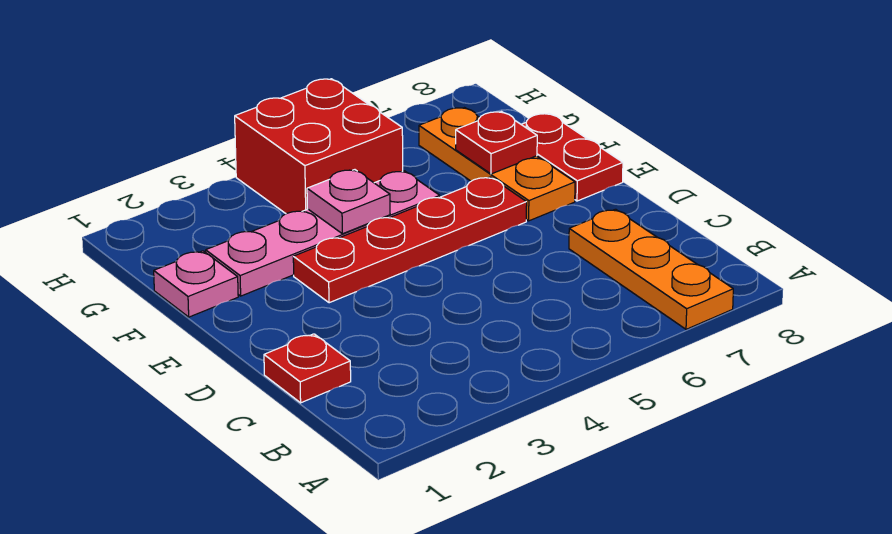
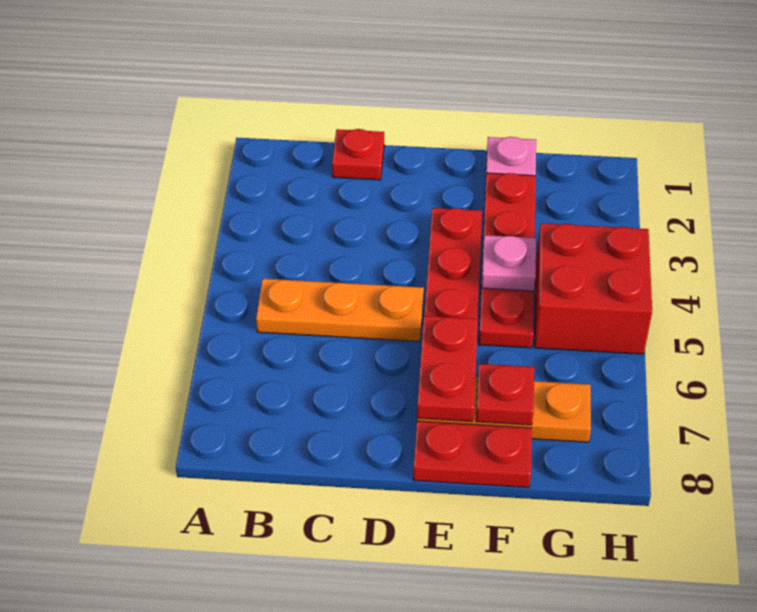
orange plate A7:C7 level 1 -> orange plate B5:D5 level 1
none -> red plate E6:E7 level 2
pink plate F2:F5 level 1 -> red plate F2:F5 level 1

